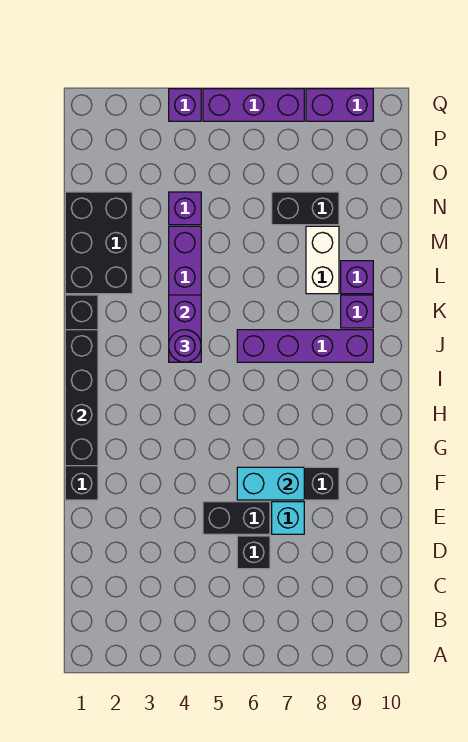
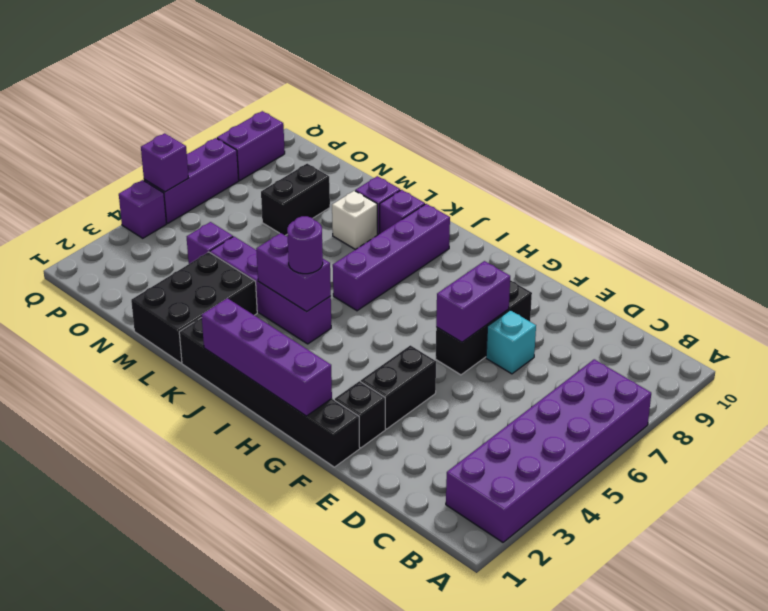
none -> purple brick A2:B7 level 1
black brick D6 level 1 -> black brick F2 level 1
black brick E5:E6 level 1 -> black brick F3:F4 level 1
cyan brick F6:F7 level 2 -> purple brick F6:F7 level 2
black brick G1:J1 level 2 -> purple brick G1:J1 level 2
black brick L1:N2 level 1 -> black brick L1:M3 level 1
white brick L8:M8 level 1 -> white brick L8 level 1
none -> purple brick Q5 level 2

